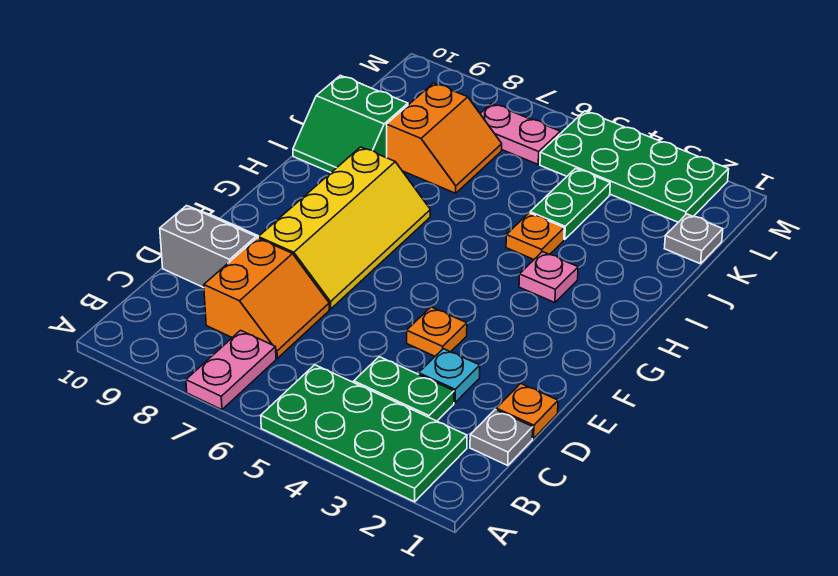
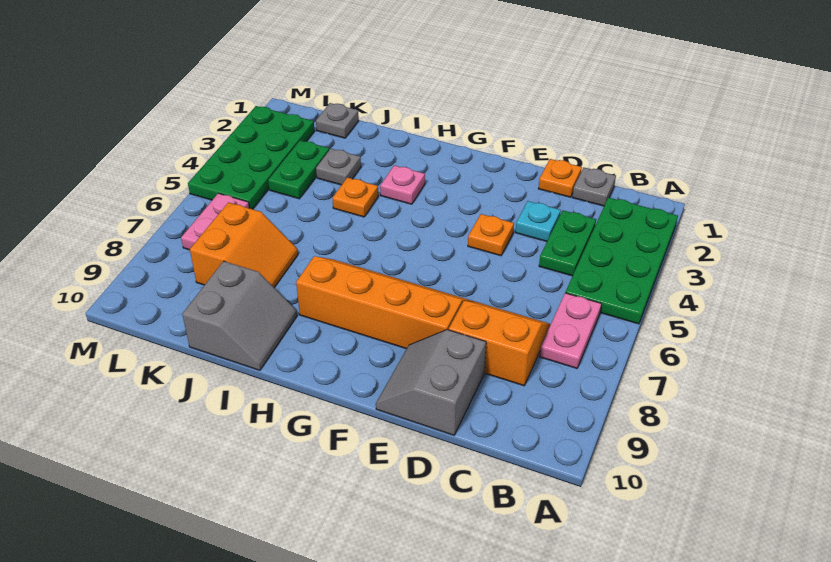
pink plate A7:B7 level 1 -> pink plate B6:B7 level 1
yellow slope E7:H8 level 1 top 8 -> orange slope E7:H8 level 1 top 8
green slope I9:J10 level 1 top J -> grey slope I9:J10 level 1 top J
none -> grey plate J3 level 1
green plate J4:K4 level 1 -> green plate K3:K4 level 1
orange slope J7:K8 level 1 top 8 -> orange slope J7:K8 level 1 top K

